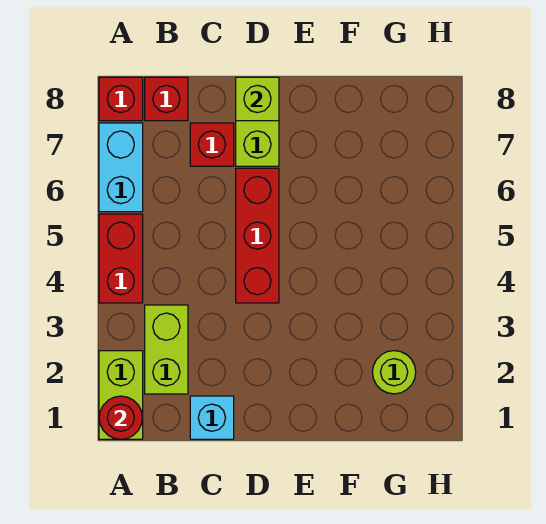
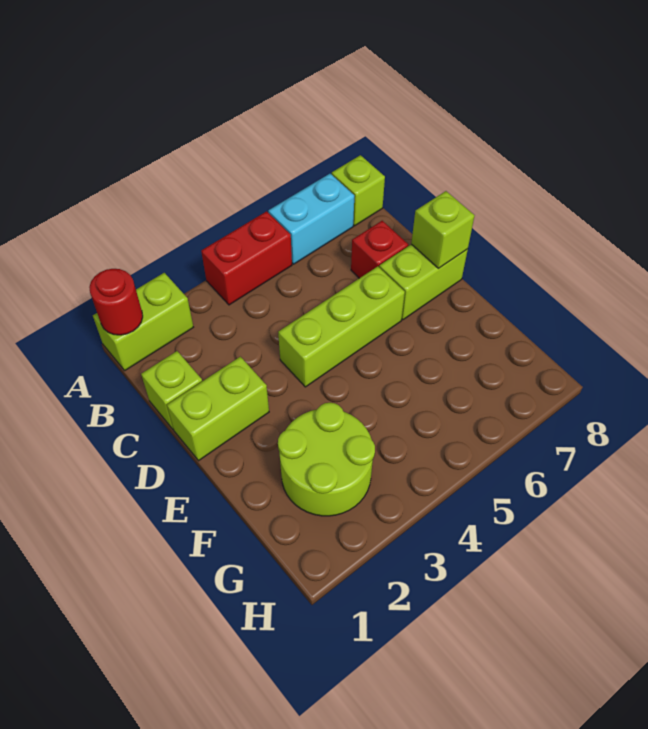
red brick A8 level 1 -> lime brick A8 level 1
lime brick B2:B3 level 1 -> lime brick D1:D2 level 1
red brick B8 level 1 -> none
cyan brick C1 level 1 -> lime brick C1 level 1
red brick D4:D6 level 1 -> lime brick D4:D6 level 1
lime round brick G2 level 1 -> lime round brick F2:G3 level 1

